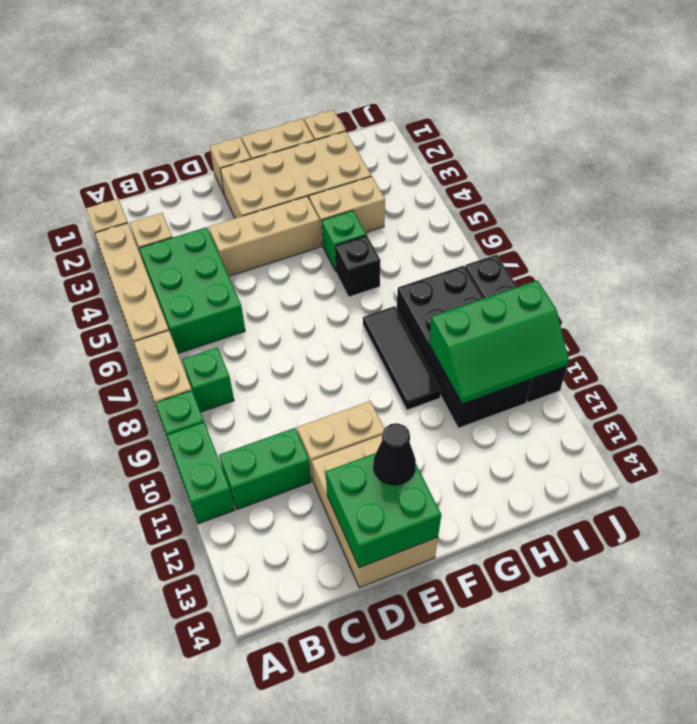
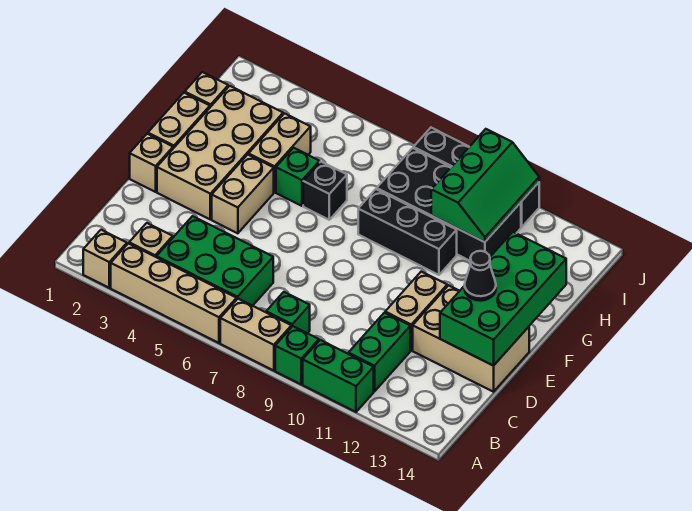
tan brick D4:F4 level 1 -> tan brick E4:F4 level 1
green brick D13:E14 level 2 -> green brick D13:G14 level 2
black tile G8:G10 level 1 -> black brick G8:G10 level 1

